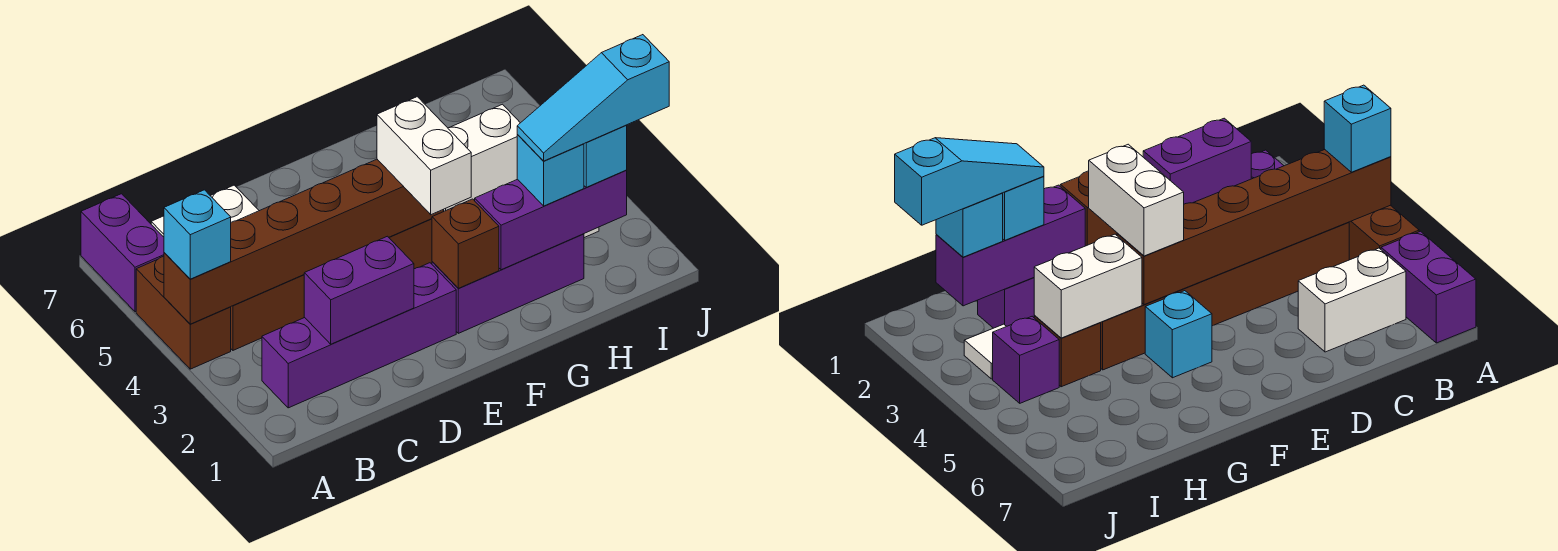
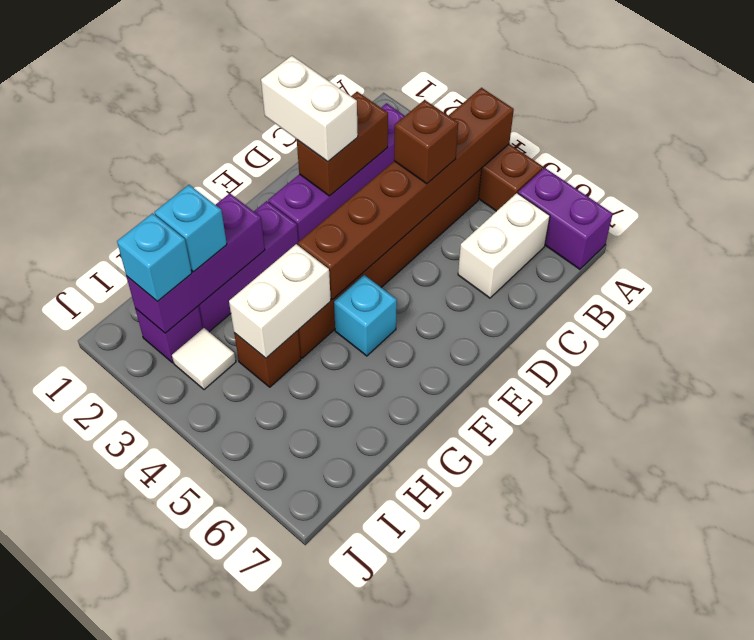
cyan brick A4 level 3 -> none
purple brick C2:D2 level 2 -> brown brick C2:D2 level 2
brown brick F2 level 2 -> brown brick C4 level 3
white brick F3:F4 level 3 -> white brick D1:D2 level 3
cyan slope H2:J2 level 4 top J -> none
purple brick I4 level 1 -> purple brick I2 level 1

